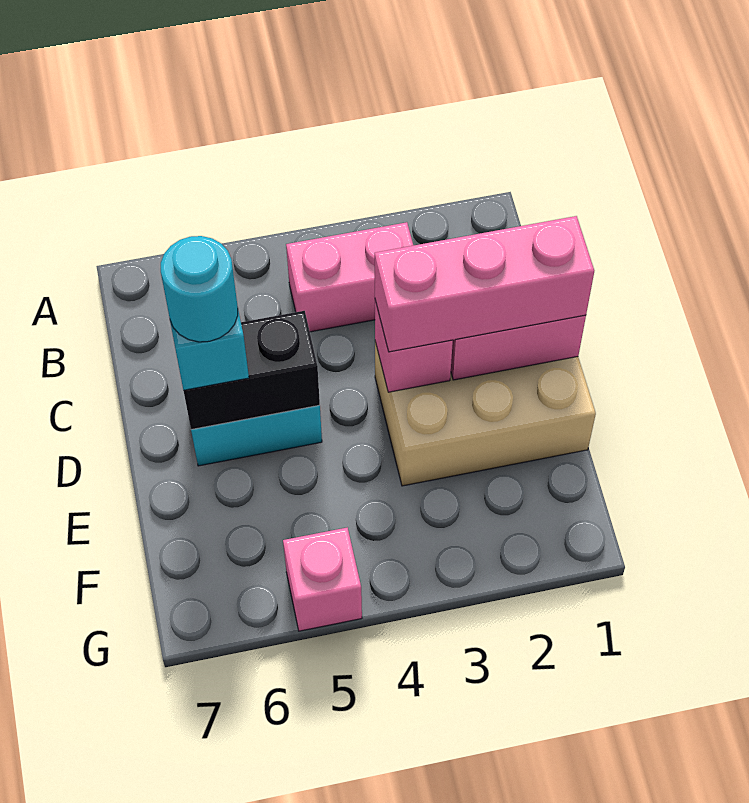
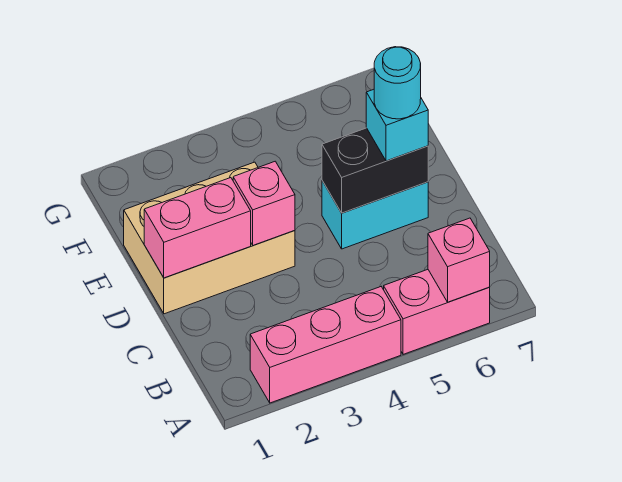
pink brick B3:B4 level 1 -> pink brick A5:A6 level 1
pink brick D1:D3 level 3 -> pink brick A2:A4 level 1
pink brick G5 level 1 -> pink brick A6 level 2

